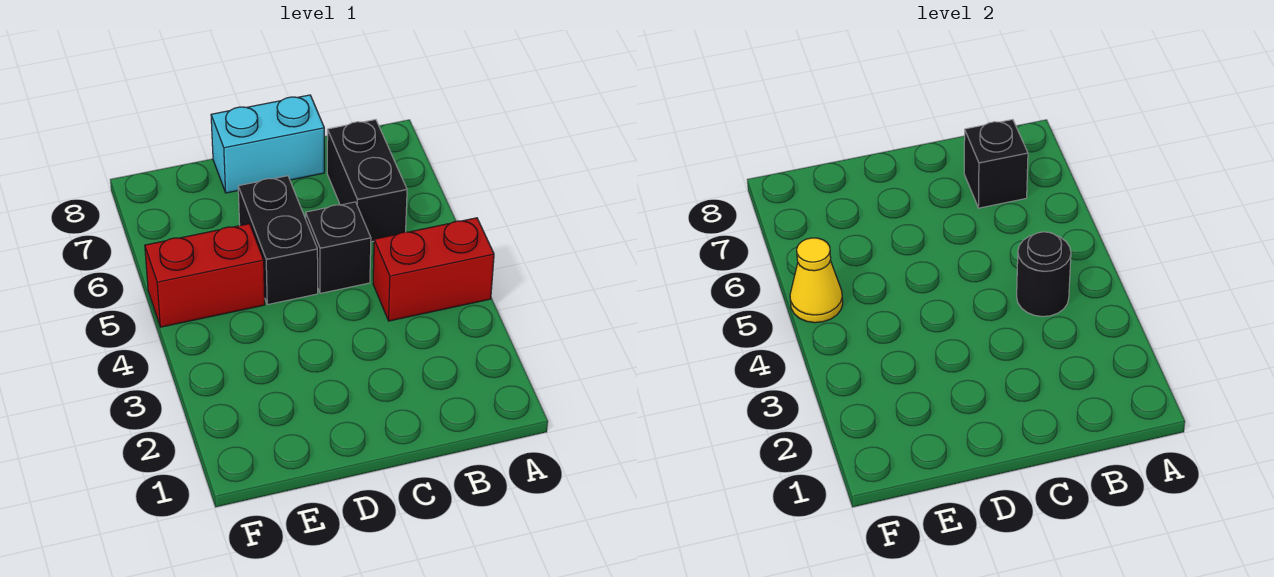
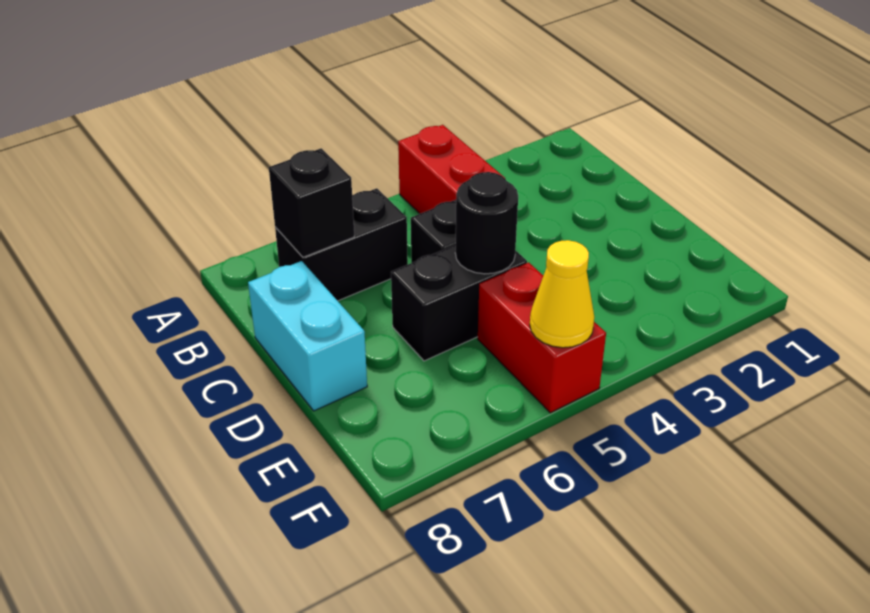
black round brick B4 level 2 -> black round brick D5 level 2

